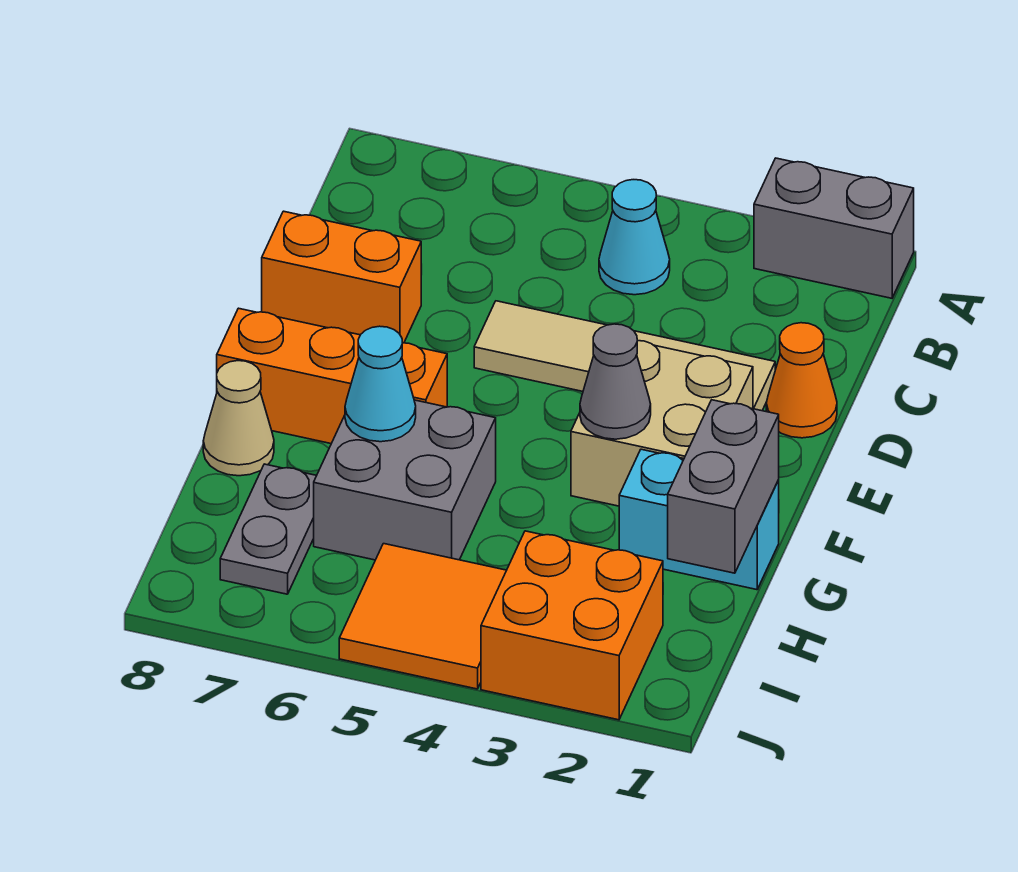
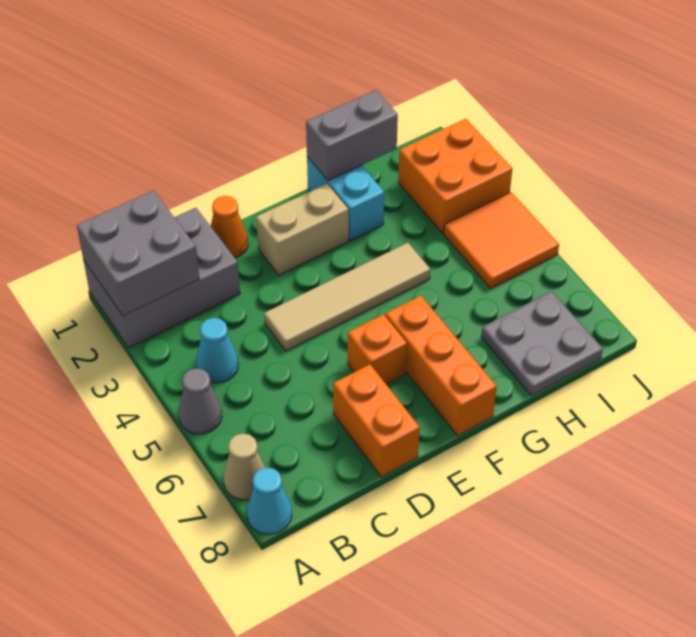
grey brick A1:A2 level 1 -> grey brick A1:C2 level 1
tan tile D2:D5 level 1 -> tan tile D4:G4 level 1
tan brick E2:F3 level 1 -> tan brick E2:F2 level 1
none -> orange brick E6 level 1
grey cone F3 level 2 -> grey cone A5 level 1
grey brick G5:H6 level 1 -> grey brick A1:B2 level 2
cyan cone G6 level 2 -> cyan cone A8 level 1
tan cone G8 level 1 -> tan cone A7 level 1
grey plate H7:I7 level 1 -> grey plate H7:I8 level 1

